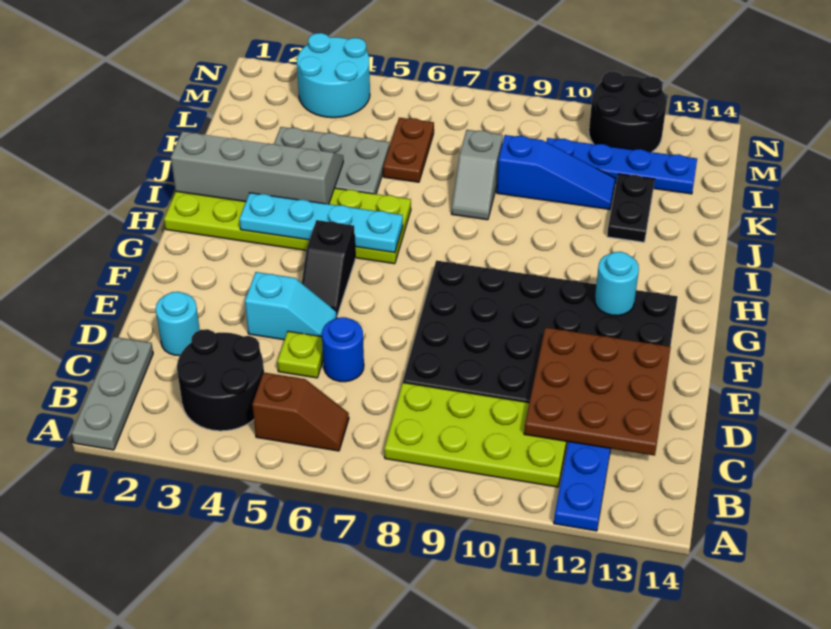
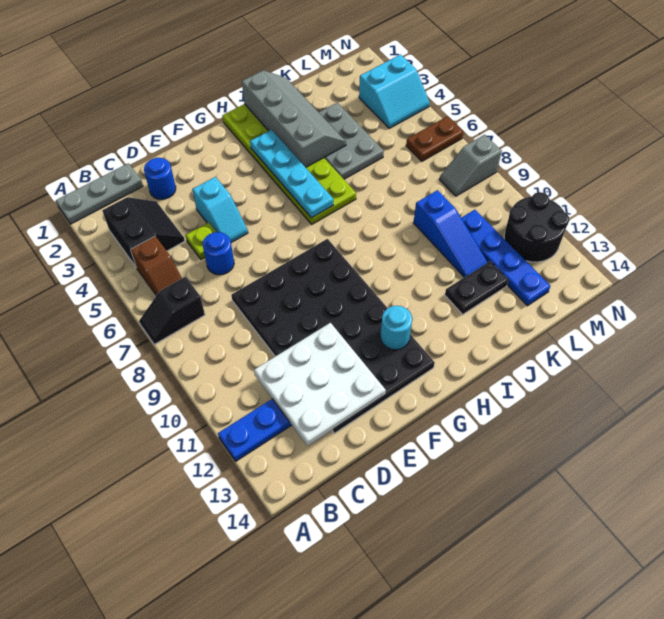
black round brick B3:C4 level 1 -> black slope B3:C4 level 1 top B
lime plate B8:C11 level 1 -> none
brown plate C11:E13 level 2 -> white plate C11:E13 level 2
cyan round brick D2 level 1 -> blue round brick D2 level 1
black slope F5:G5 level 1 top G -> black slope A7:B7 level 1 top B
grey slope J8:K8 level 1 top K -> grey slope M8:N8 level 1 top N
brown plate K6:L6 level 1 -> brown plate M6:N6 level 1
cyan round brick M3:N4 level 1 -> cyan slope M3:N4 level 1 top 3

